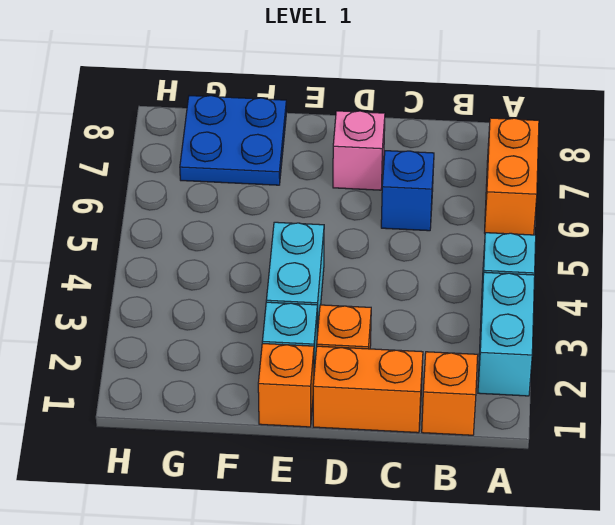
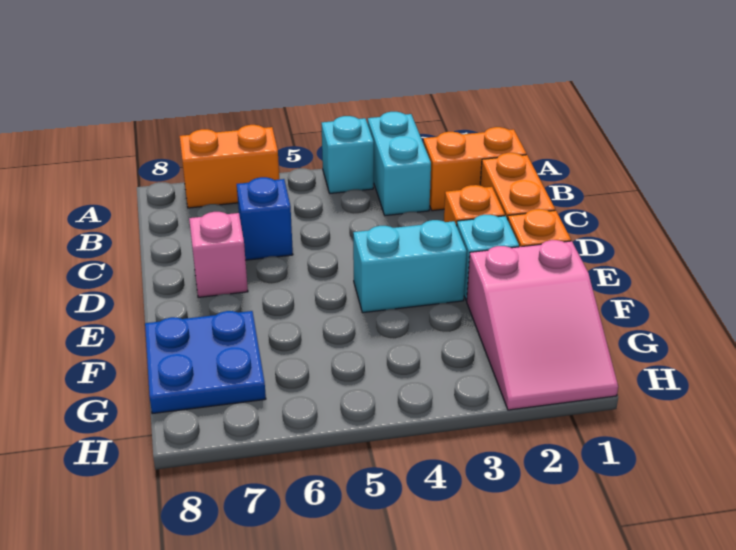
cyan brick A2:A3 level 1 -> cyan brick A3:B3 level 1
orange brick B1 level 1 -> orange brick B1:B2 level 1
none -> pink slope F1:H2 level 1 top F

